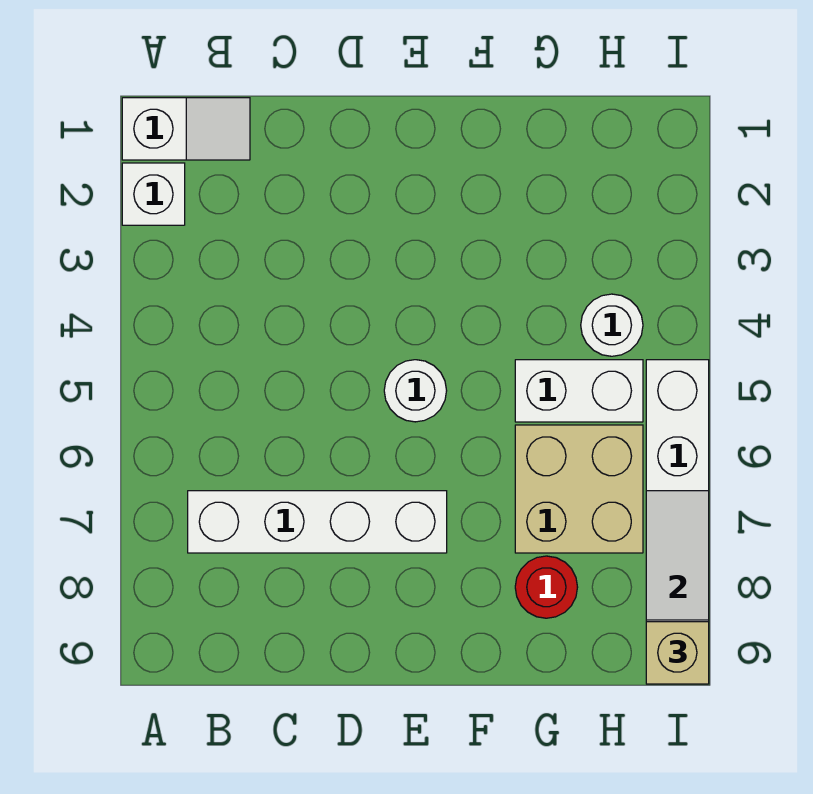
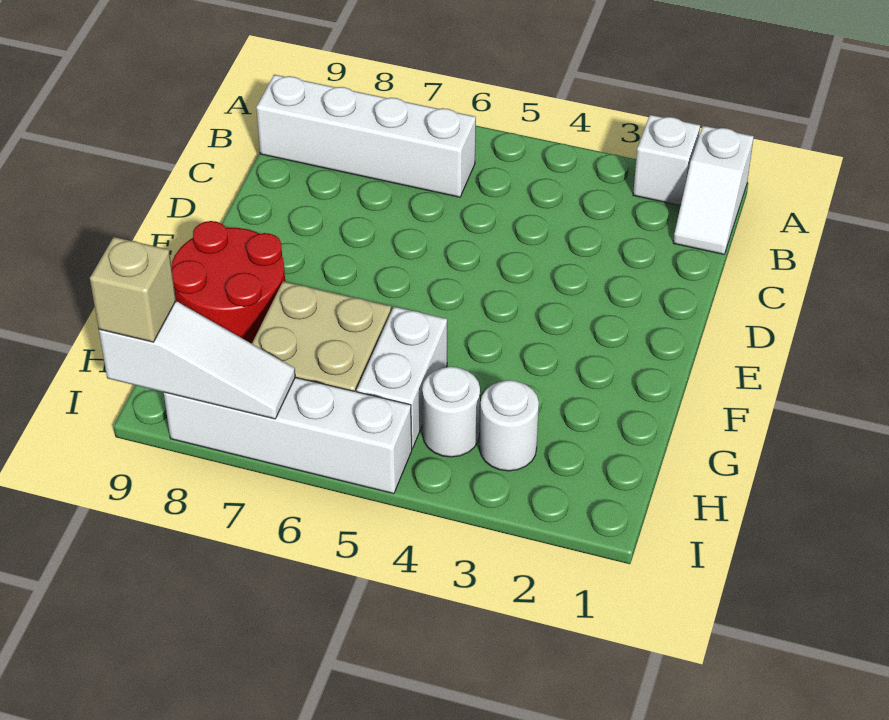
white brick B7:E7 level 1 -> white brick B6:B9 level 1
white round brick E5 level 1 -> white round brick H3 level 1
red round brick G8 level 1 -> red round brick F8:G9 level 1

